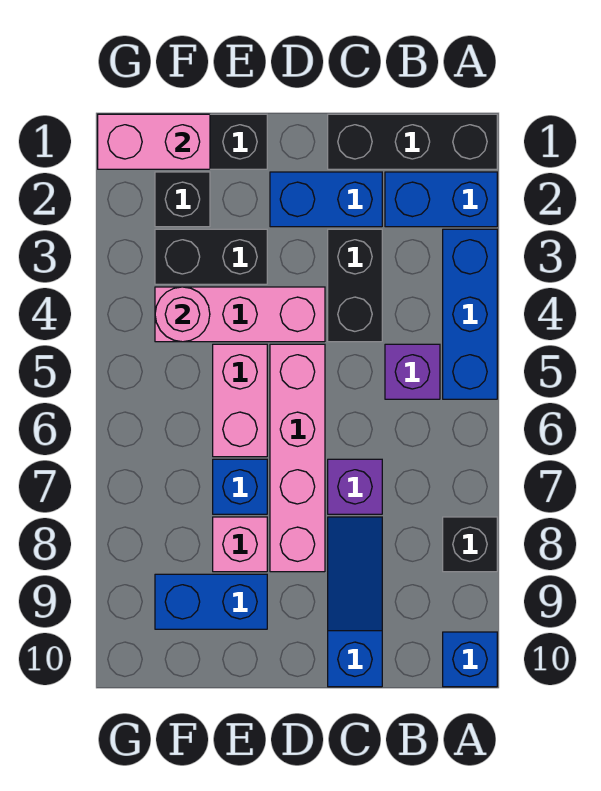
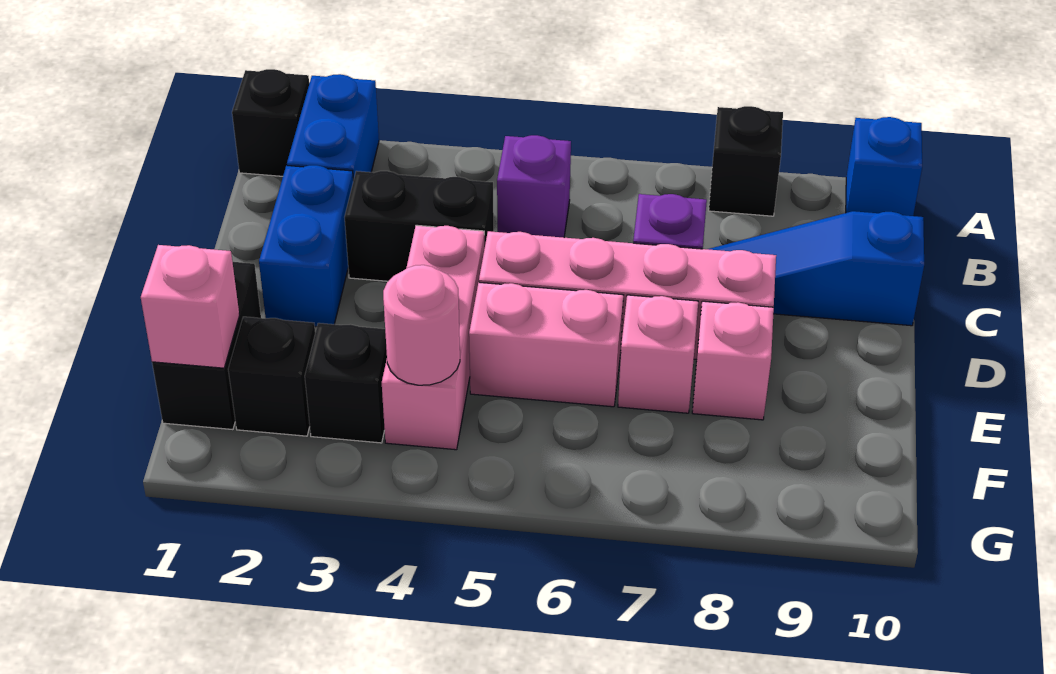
black brick A1:C1 level 1 -> black brick A1 level 1
blue brick A3:A5 level 1 -> none
black brick E3:F3 level 1 -> black brick F3 level 1
blue brick E7 level 1 -> pink brick E7 level 1
blue brick E9:F9 level 1 -> none
pink brick F1:G1 level 2 -> pink brick F1 level 2

